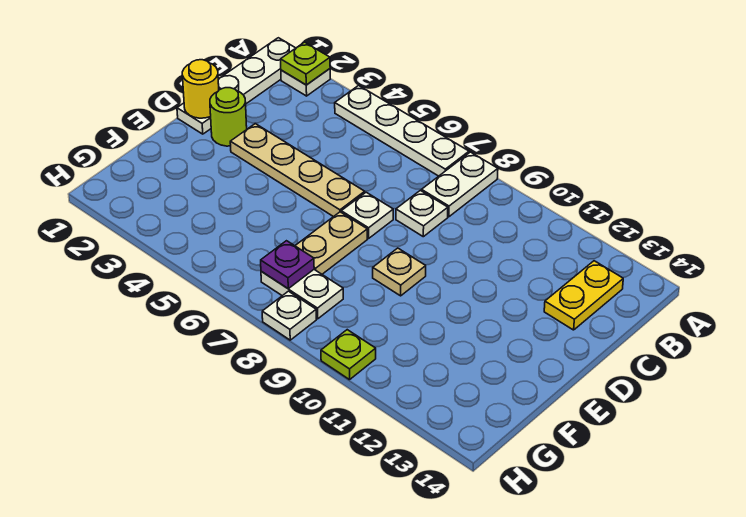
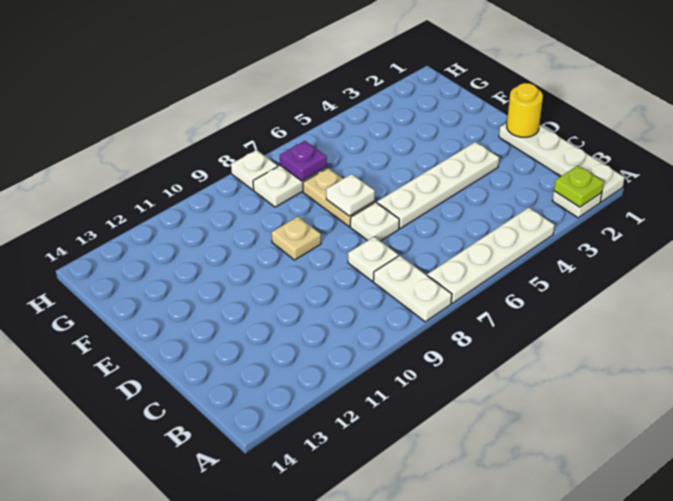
yellow plate B13:C13 level 1 -> none
lime round brick D2 level 1 -> none
tan plate D3:D6 level 1 -> white plate D3:D6 level 1
none -> white plate E7 level 2
lime plate H10 level 1 -> none

